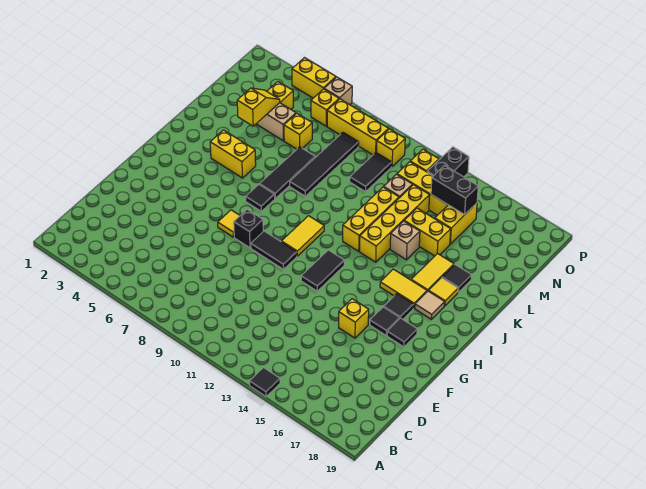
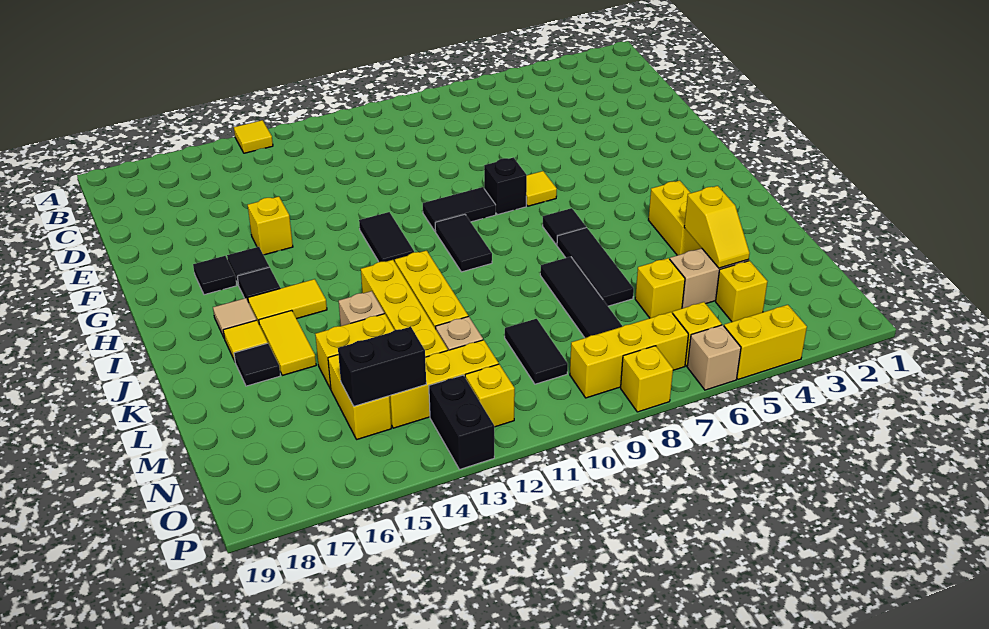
black tile A14 level 1 -> yellow tile A14 level 1
yellow tile H10:I10 level 1 -> black tile H10:I10 level 1
yellow brick J4:J5 level 1 -> yellow brick J4:K4 level 1
yellow brick O10 level 1 -> yellow brick P8 level 1

